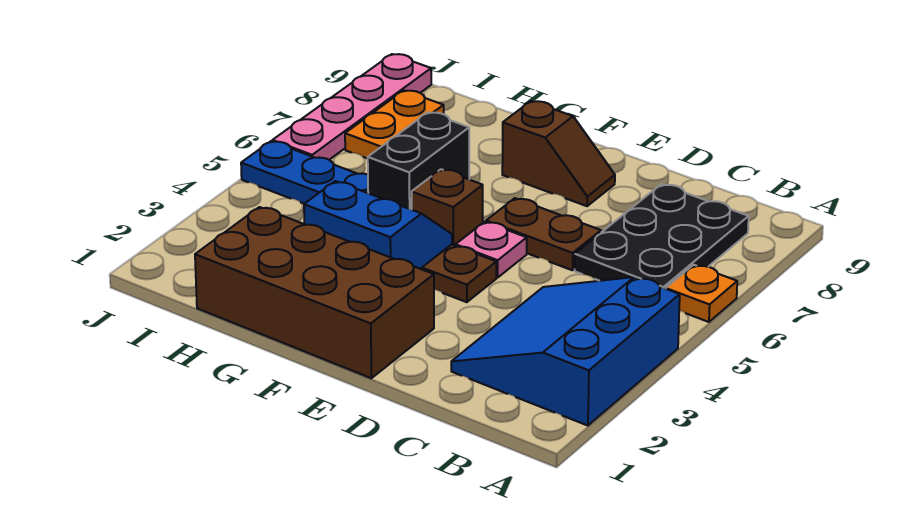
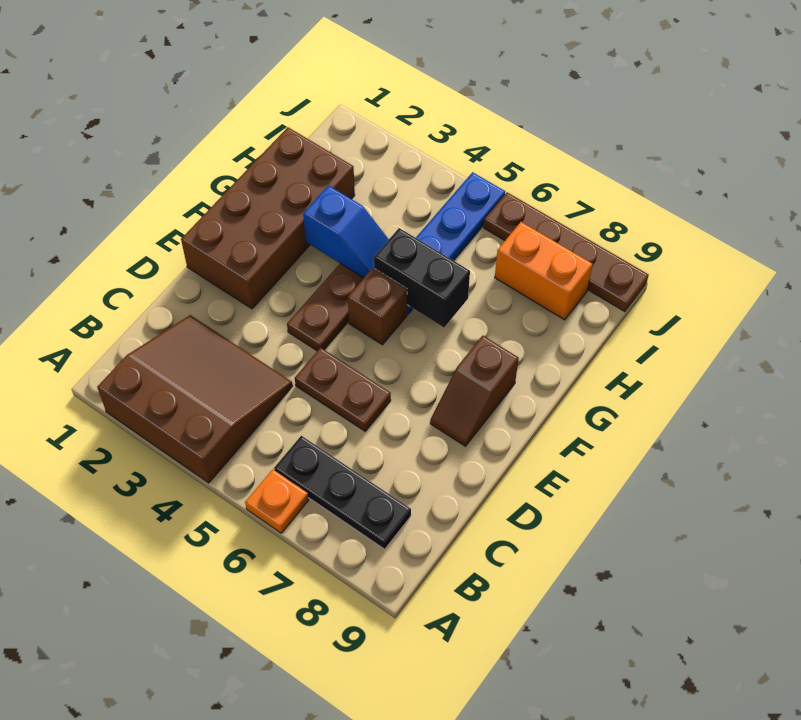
blue slope A2:C4 level 1 top A -> brown slope A2:C4 level 1 top A
black plate B6:C8 level 1 -> black plate B6:B8 level 1
brown plate D6:E6 level 1 -> brown plate D5:D6 level 1
pink plate E5 level 1 -> none
blue slope F3:G4 level 2 top 3 -> blue slope G3:G4 level 2 top 3
orange plate I7:I8 level 1 -> orange brick I7:I8 level 1
pink plate J6:J9 level 1 -> brown plate J6:J9 level 1

